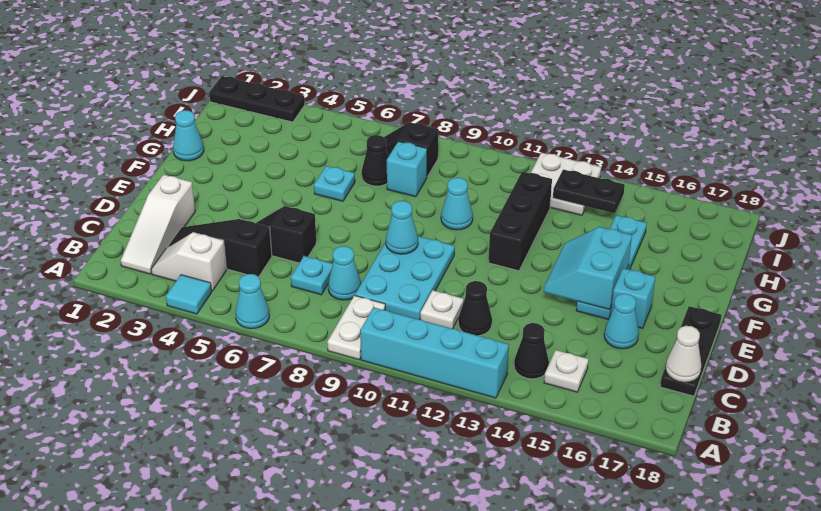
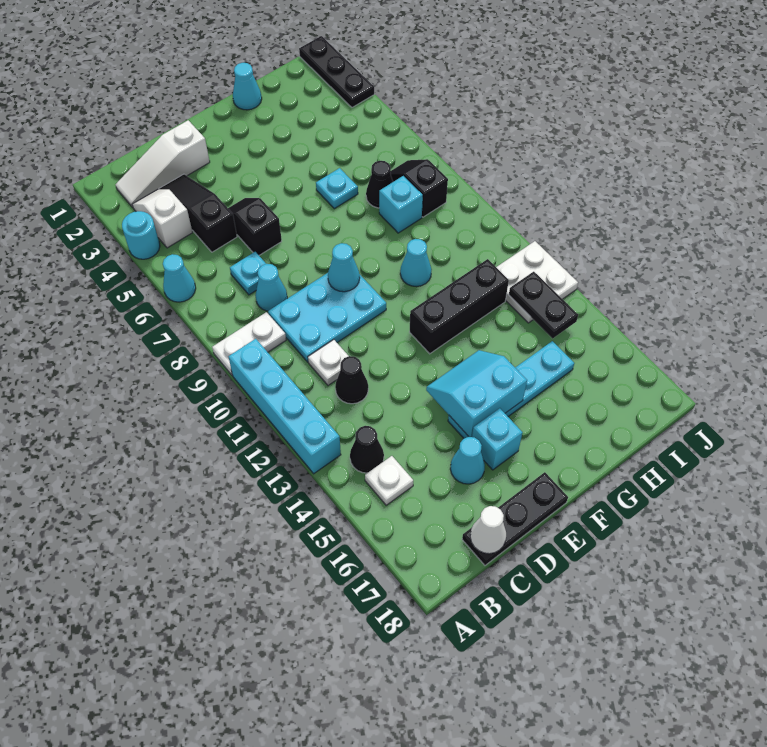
cyan tile A4 level 1 -> cyan round brick A4 level 1

